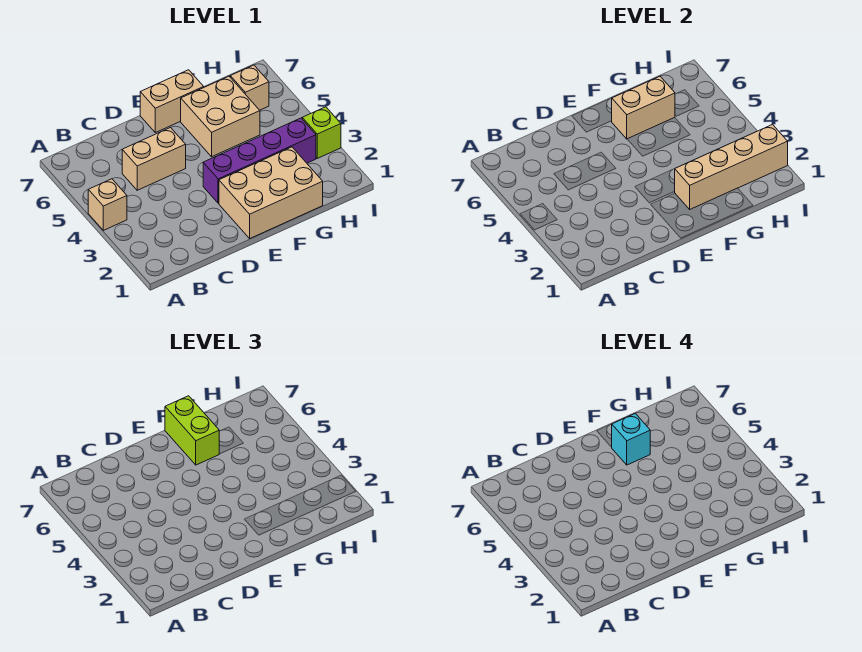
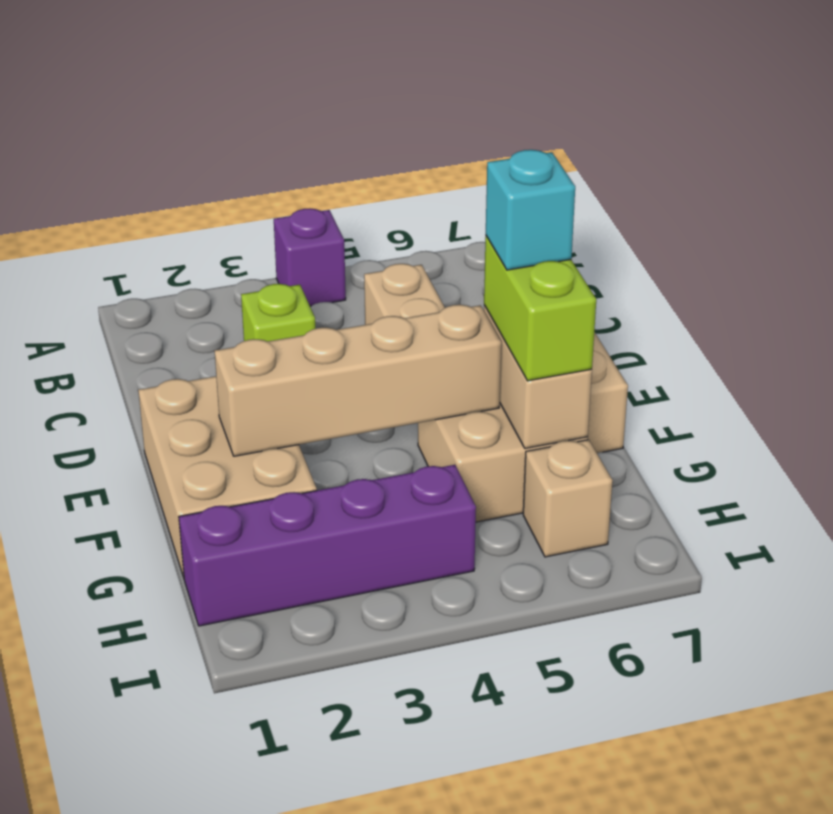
tan brick A4 level 1 -> purple brick A4 level 1
purple brick E3:H3 level 1 -> purple brick H1:H4 level 1
tan brick F2:I2 level 2 -> tan brick F2:F5 level 2
lime brick F6:F7 level 3 -> lime brick F6:G6 level 3
lime brick I3 level 1 -> lime brick C3 level 1

